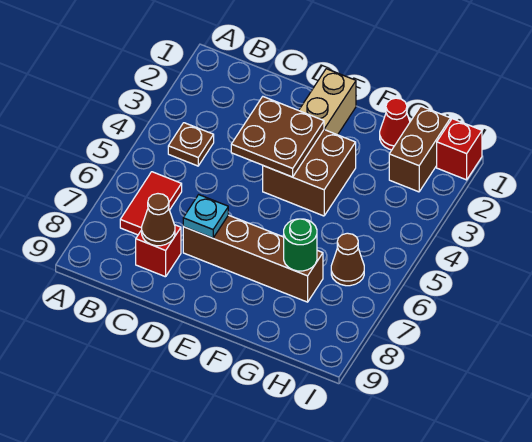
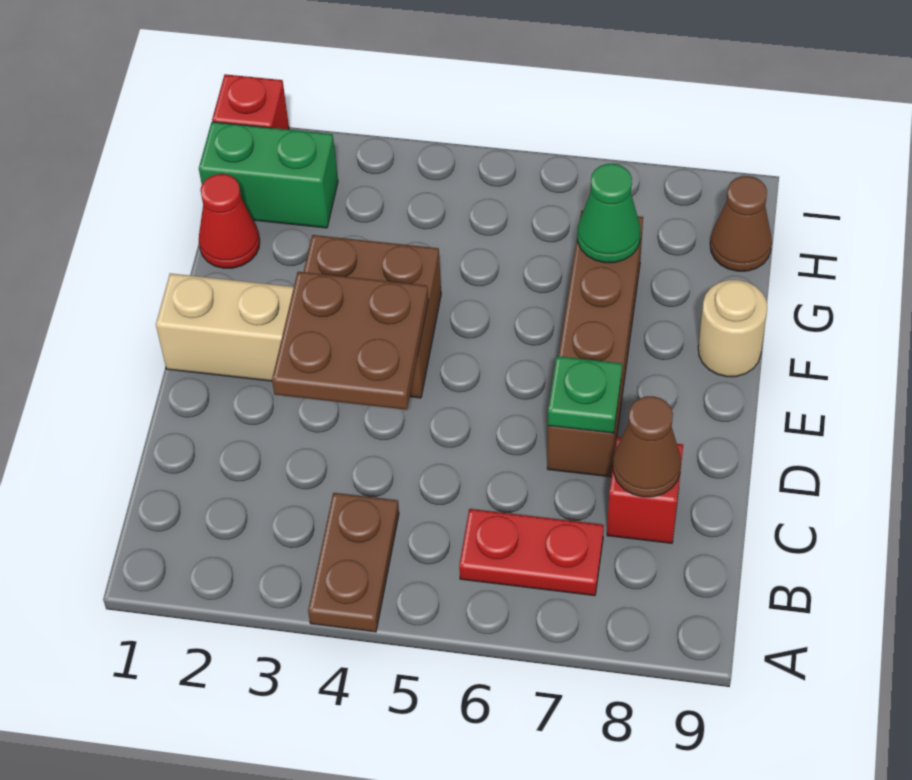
brown plate B4 level 1 -> brown plate A4:B4 level 1
red tile B6:B7 level 1 -> red plate B6:B7 level 1
cyan plate D7 level 2 -> green plate D7 level 2
none -> tan round brick F9 level 1
green round brick G7 level 2 -> green cone G7 level 2
brown brick H1:H2 level 1 -> green brick H1:H2 level 1
brown cone H6 level 1 -> brown cone H9 level 1

